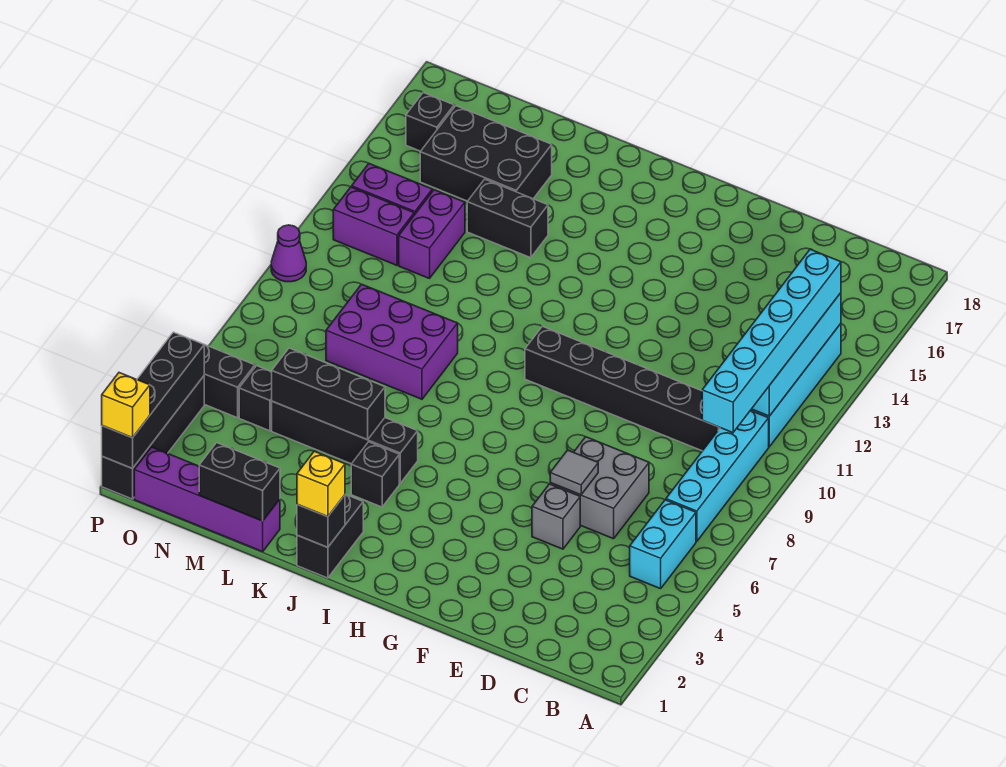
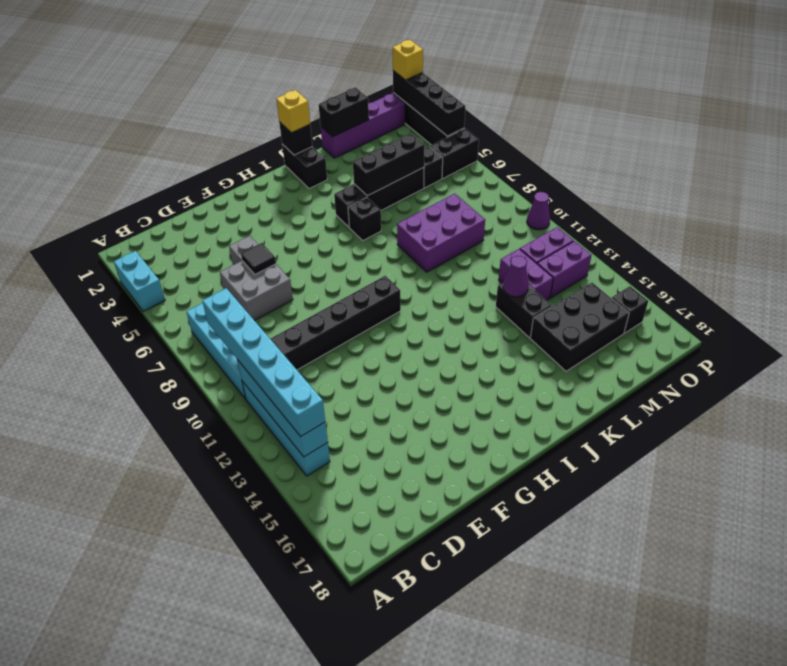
cyan brick B5:B6 level 1 -> cyan brick A3:A4 level 1
grey tile E6 level 2 -> black tile E6 level 2
black brick J4 level 1 -> black brick J6 level 1
black brick K14:L14 level 1 -> black brick L13:L14 level 1
none -> purple cone L13 level 2

